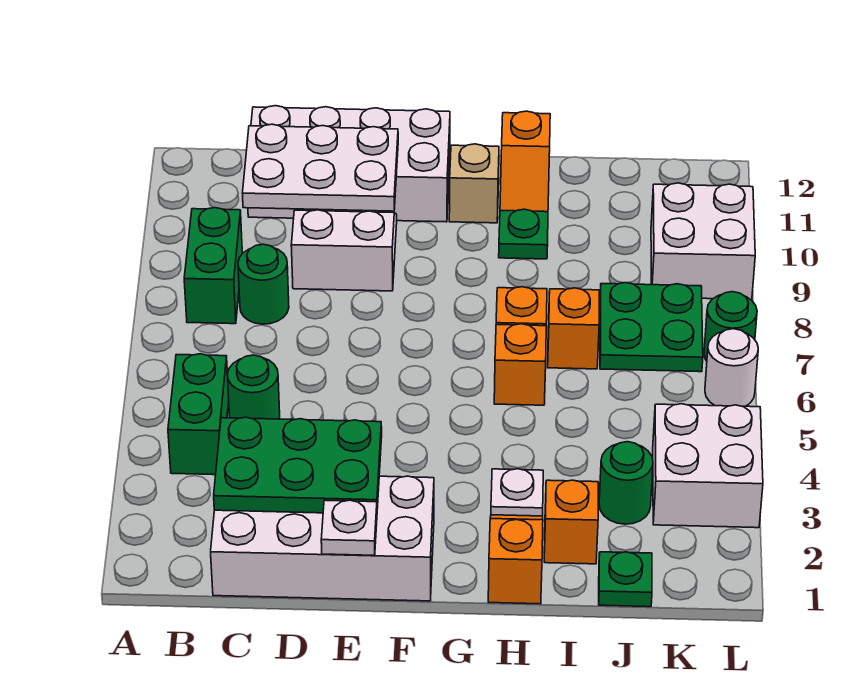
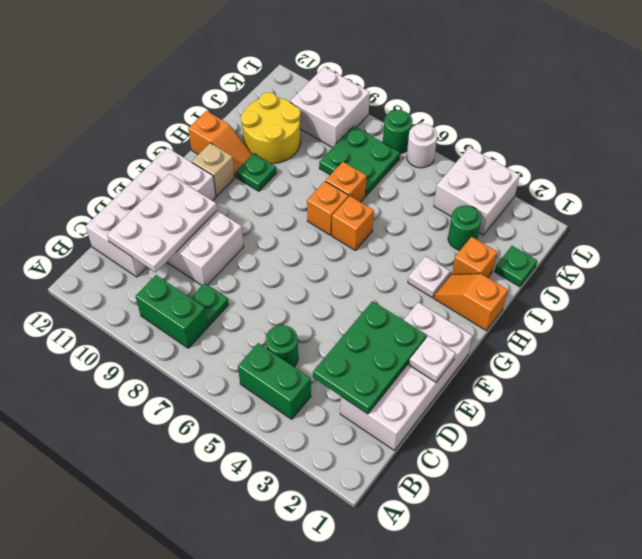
green round brick C8 level 1 -> green plate C8 level 1
none -> yellow round brick I10:J11 level 1

